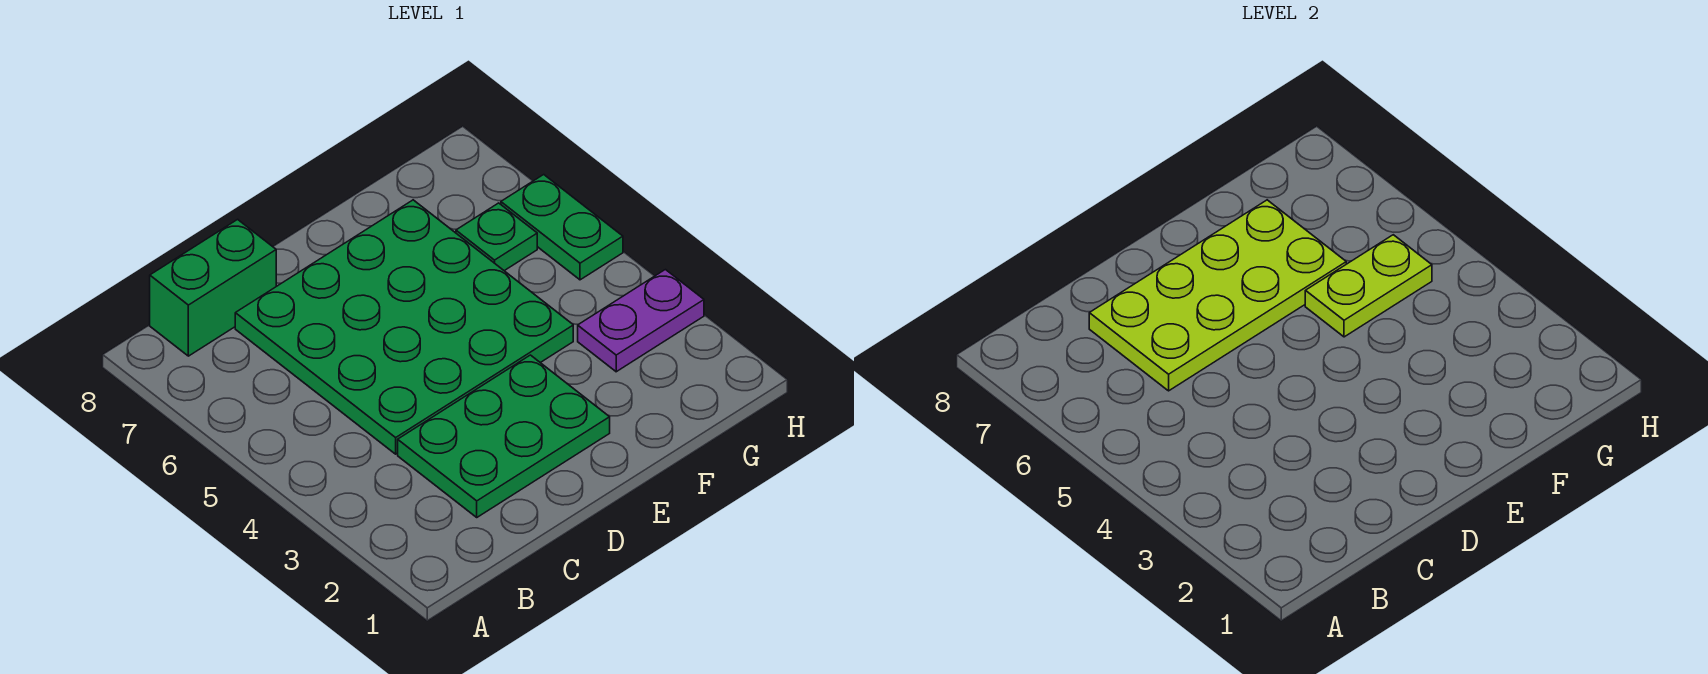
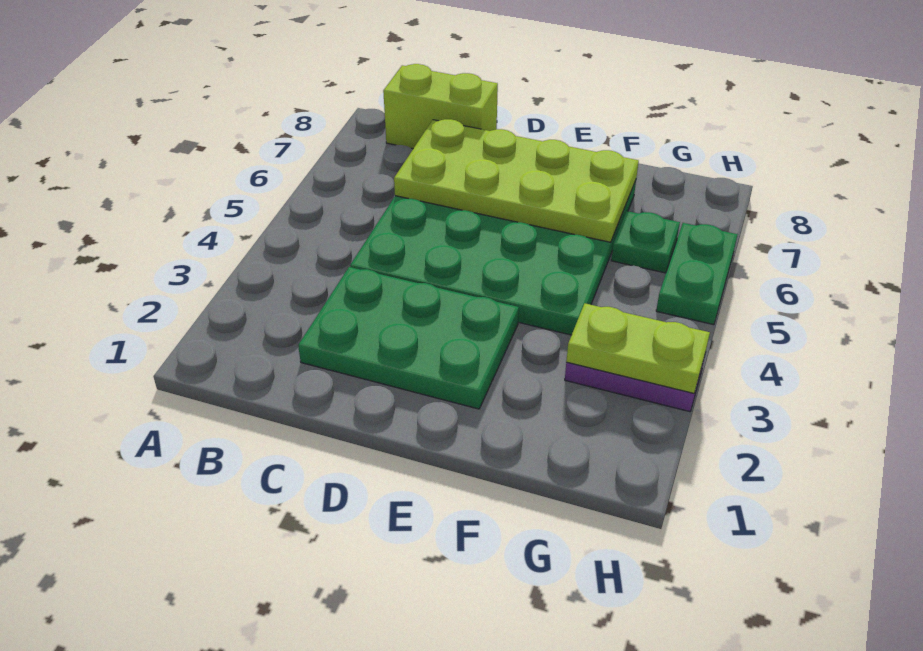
green brick B8:C8 level 1 -> lime brick B8:C8 level 1
lime plate F5:G5 level 2 -> lime plate G3:H3 level 2

